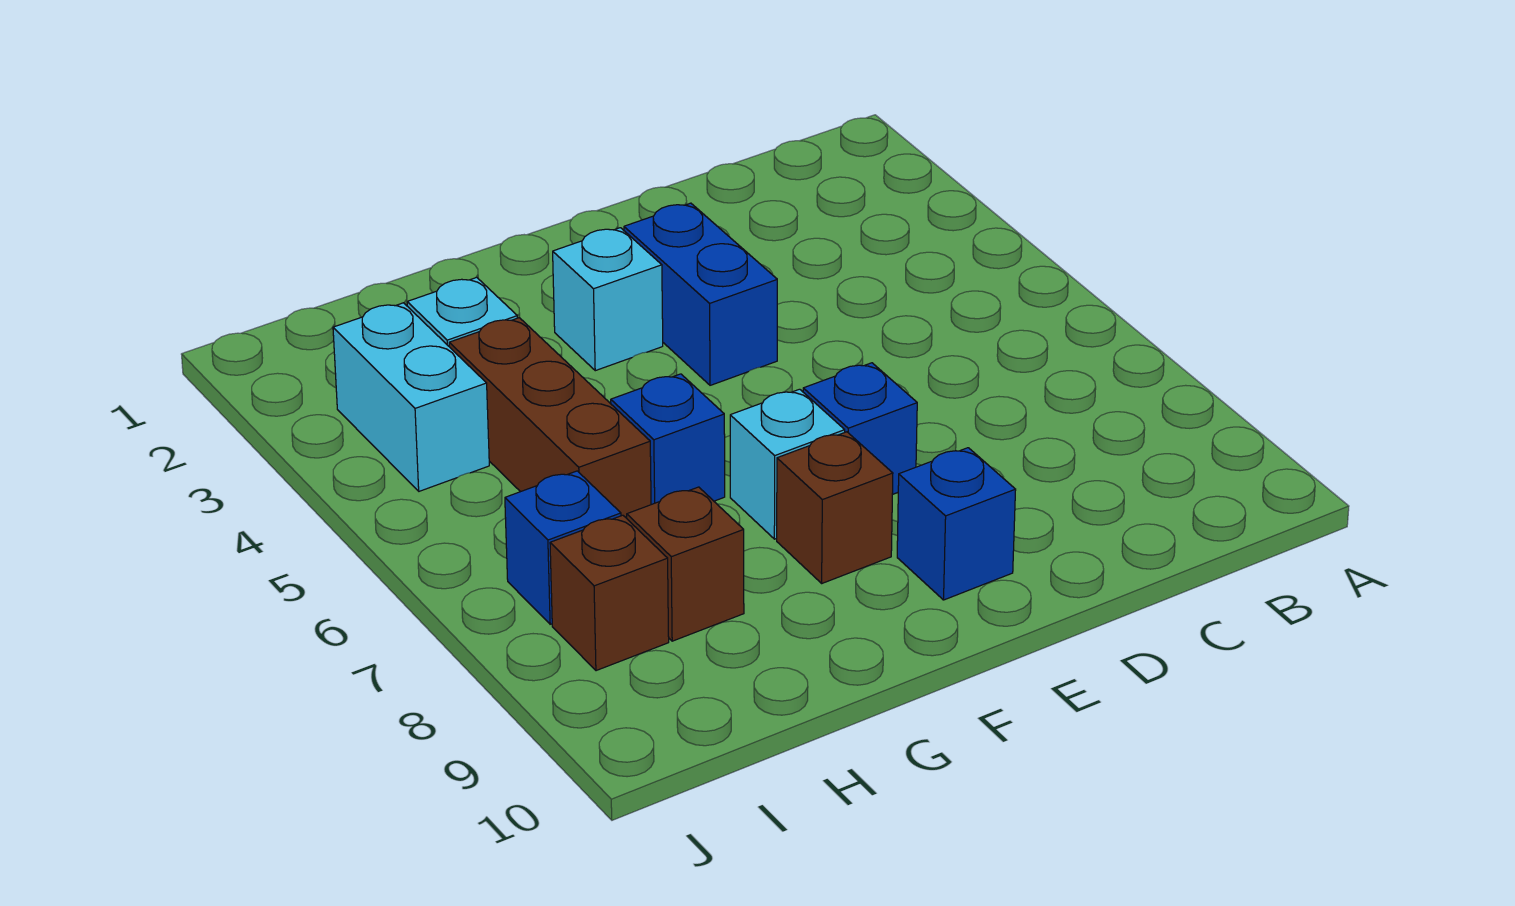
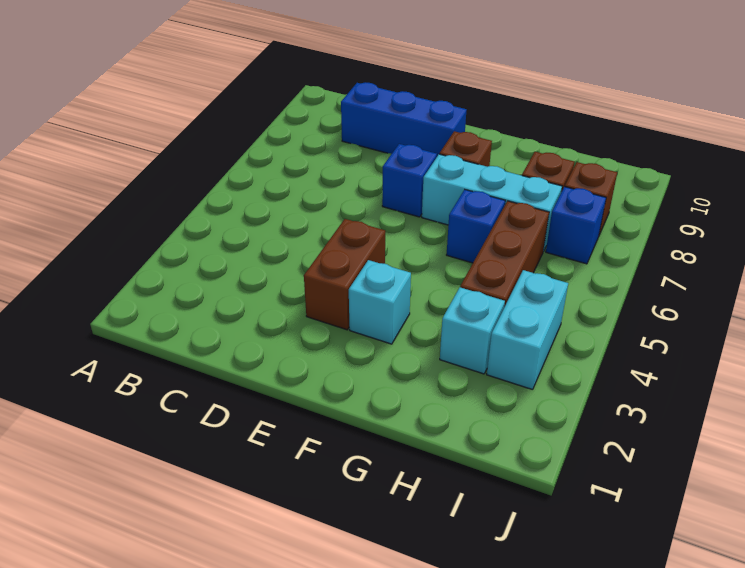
blue brick E3:E4 level 1 -> brown brick E3:E4 level 1
blue brick E9 level 1 -> blue brick C9:E9 level 1
cyan brick F7 level 1 -> cyan brick F7:H7 level 1

